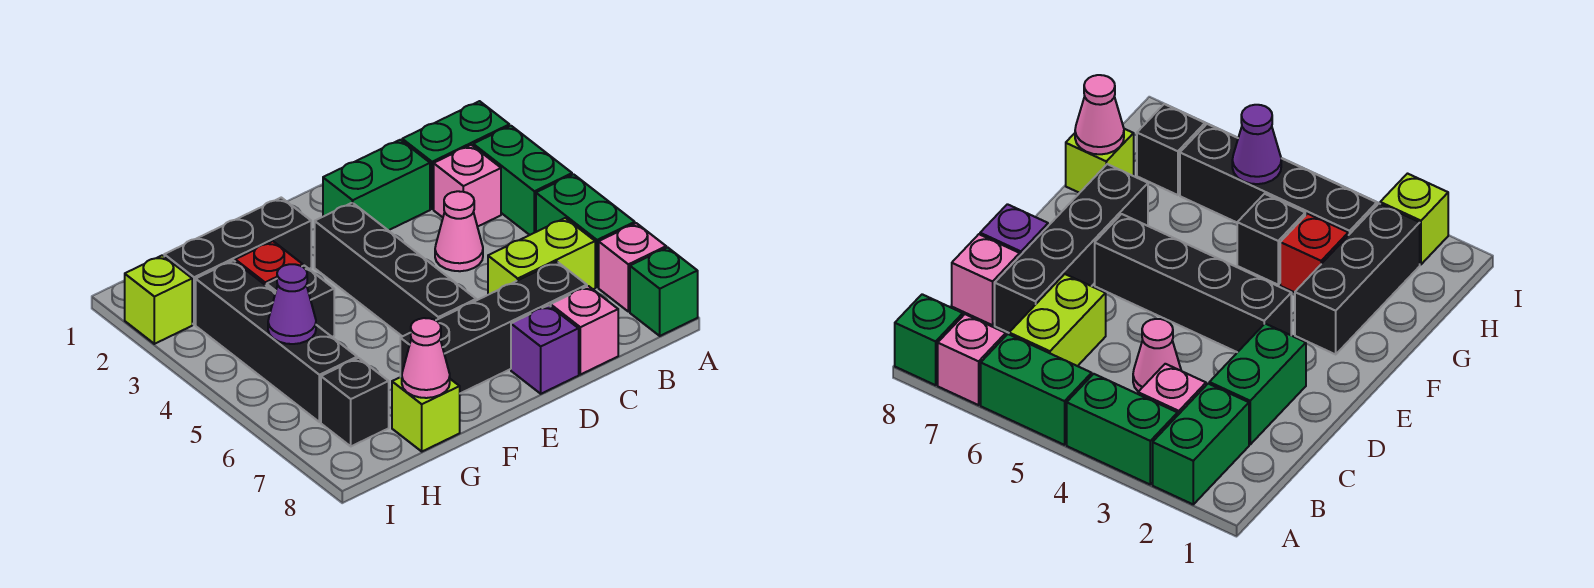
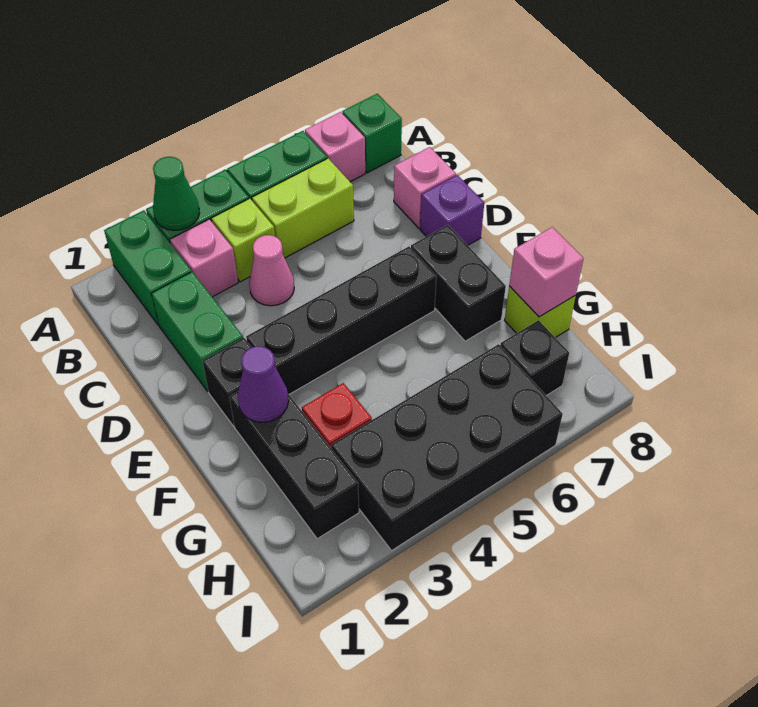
none -> green cone A3 level 2
lime brick B6:C6 level 1 -> lime brick B5:B6 level 1
black brick C7:F7 level 1 -> black brick E7:F7 level 1
black brick G4 level 1 -> black brick E2 level 1
pink cone G8 level 2 -> pink brick G8 level 2
black brick H3:H6 level 1 -> black brick H3:I6 level 1
purple cone H5 level 2 -> purple cone F2 level 2
lime brick I2 level 1 -> lime brick B4 level 1

